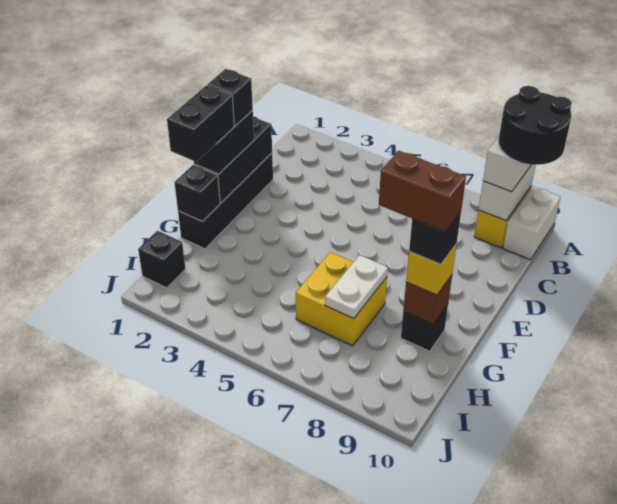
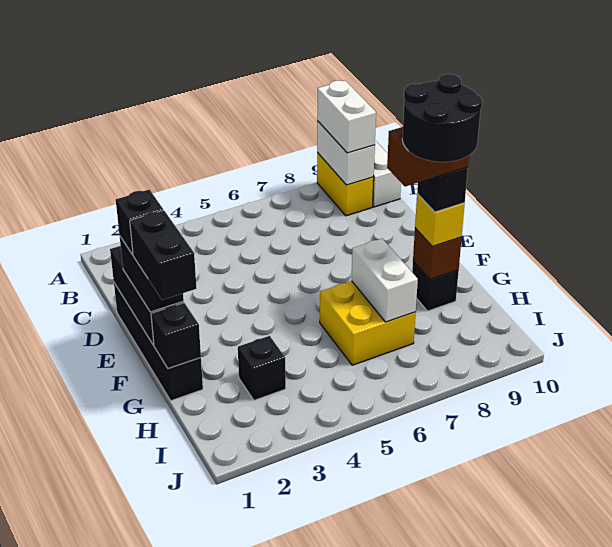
black round brick A9:B10 level 4 -> black round brick G8:H9 level 6
white plate G7:H7 level 2 -> white brick G7:H7 level 2
black brick I1 level 1 -> black brick H3 level 1

